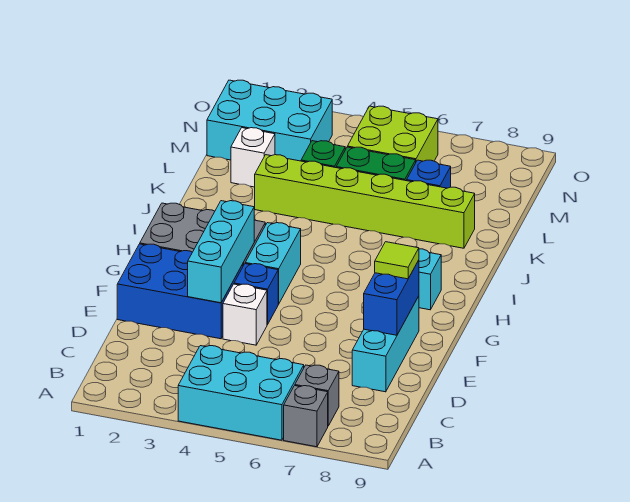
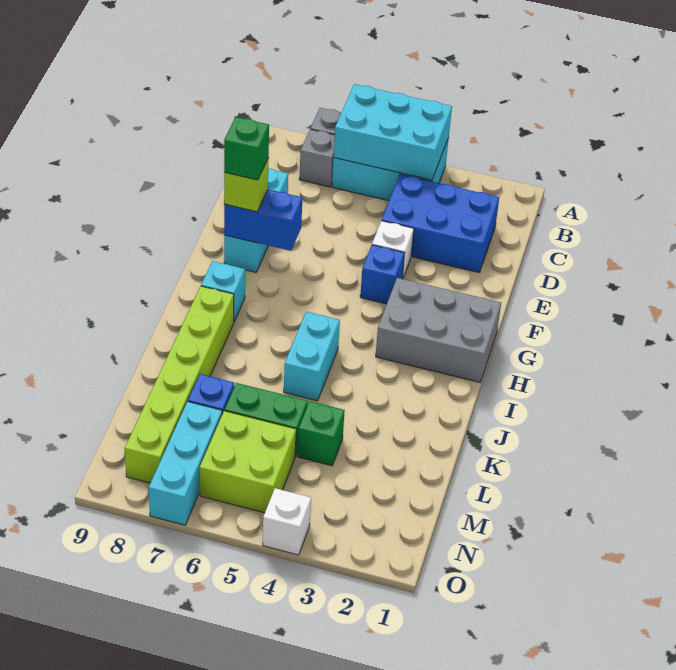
blue brick E1:F3 level 1 -> blue brick C2:D4 level 1
cyan brick E3:G3 level 2 -> cyan brick M7:O7 level 1
blue brick E8:F8 level 2 -> blue brick F7:F8 level 2
lime tile F8 level 3 -> lime brick F8 level 3
none -> green brick F8 level 4
cyan brick G4:H4 level 1 -> cyan brick I5:J5 level 1
lime brick K3:K8 level 1 -> lime brick I8:N8 level 1
white brick L2 level 1 -> white brick O4 level 1
cyan brick M1:N3 level 1 -> cyan brick A4:B6 level 2

